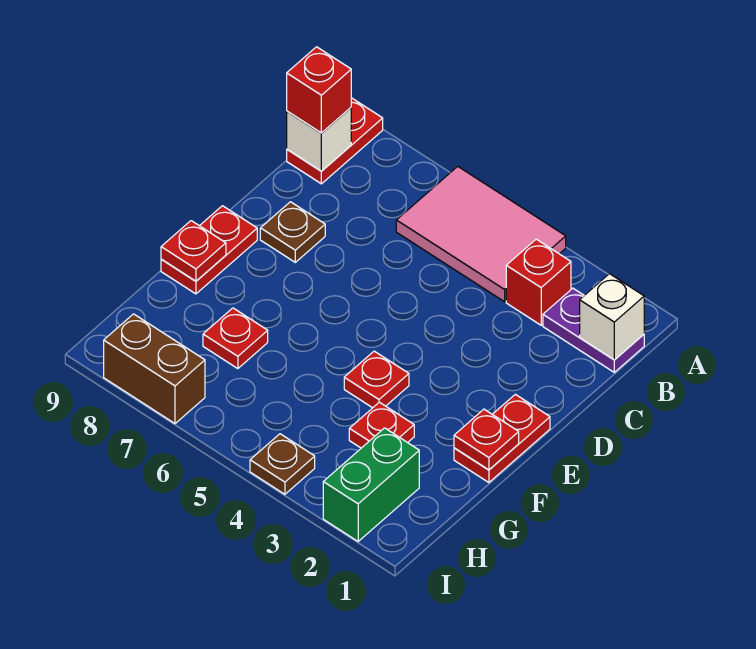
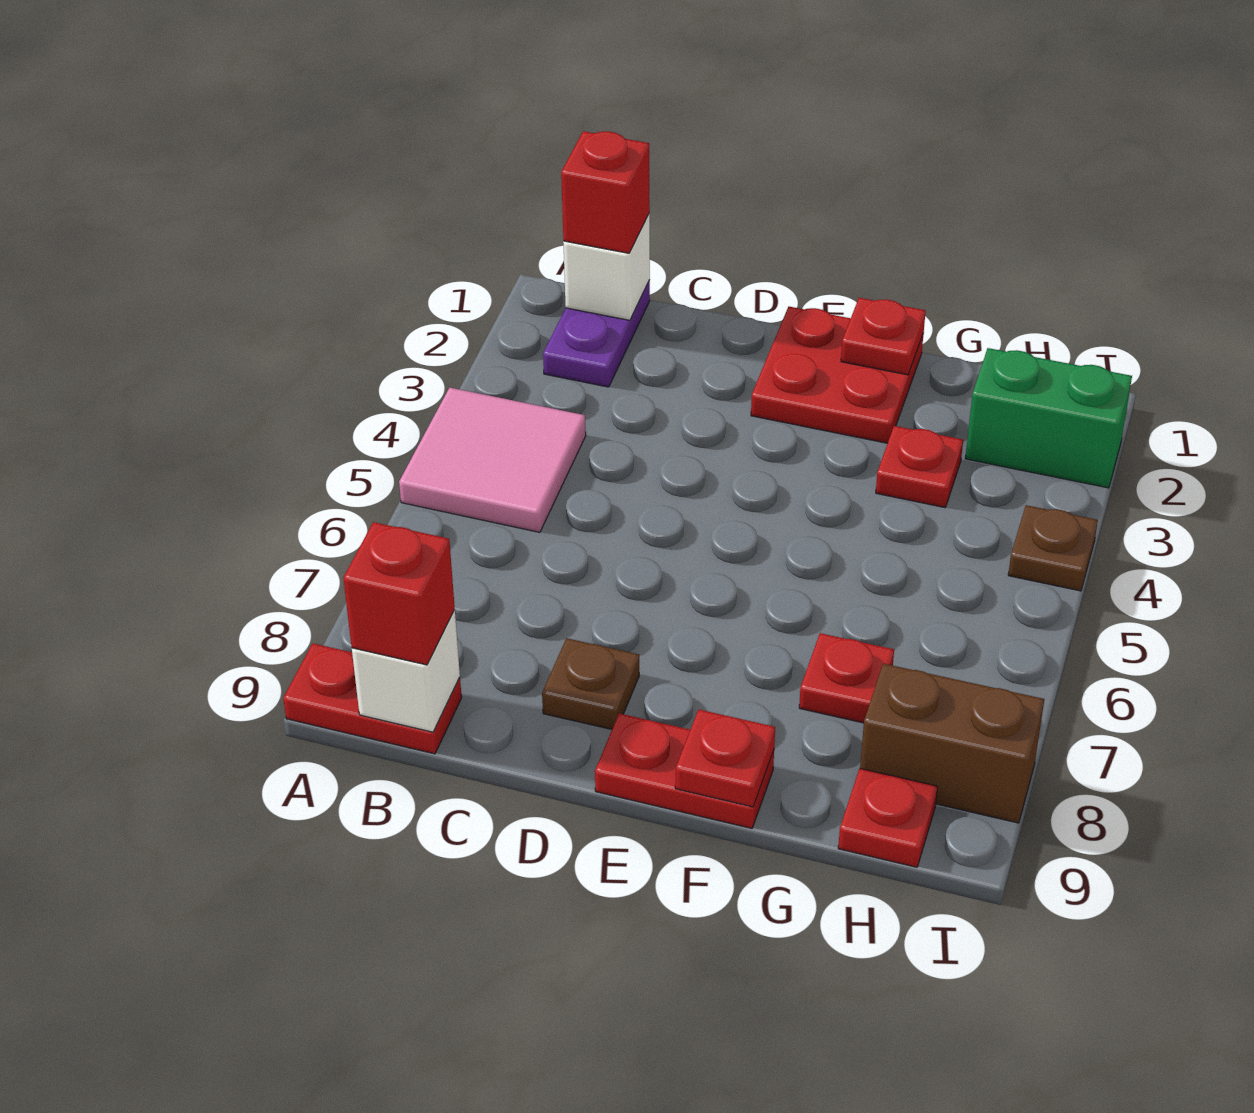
pink tile A4:B6 level 1 -> pink tile A4:B5 level 1
red brick B3 level 1 -> red brick B1 level 3
red plate E1:F1 level 1 -> red plate E1:F2 level 1
red plate F4 level 1 -> red plate H9 level 1
brown brick I7:I8 level 1 -> brown brick H8:I8 level 1

